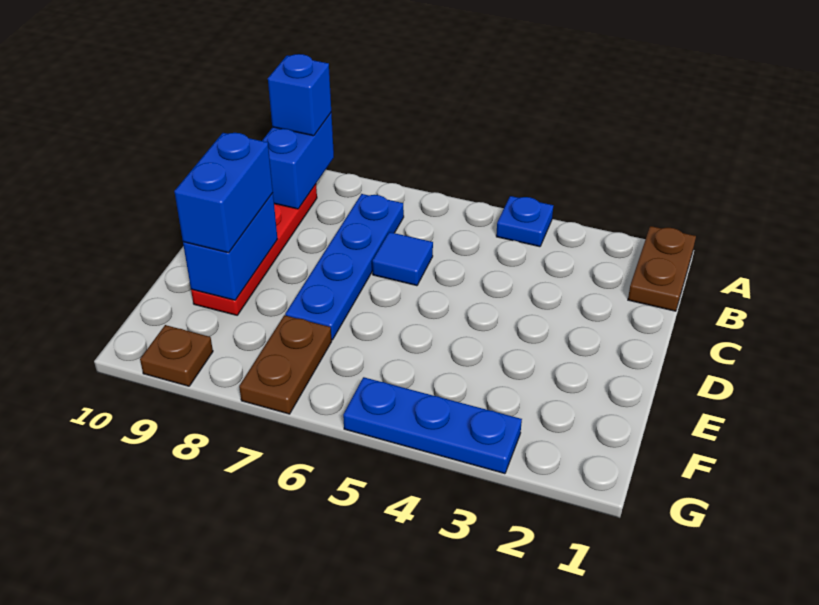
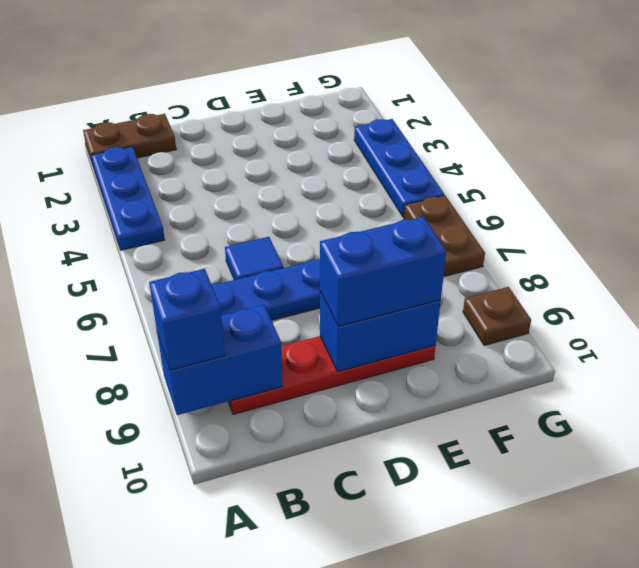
blue plate A4 level 1 -> blue plate A2:A4 level 1
brown plate F7:G7 level 1 -> brown plate G6:G7 level 1

